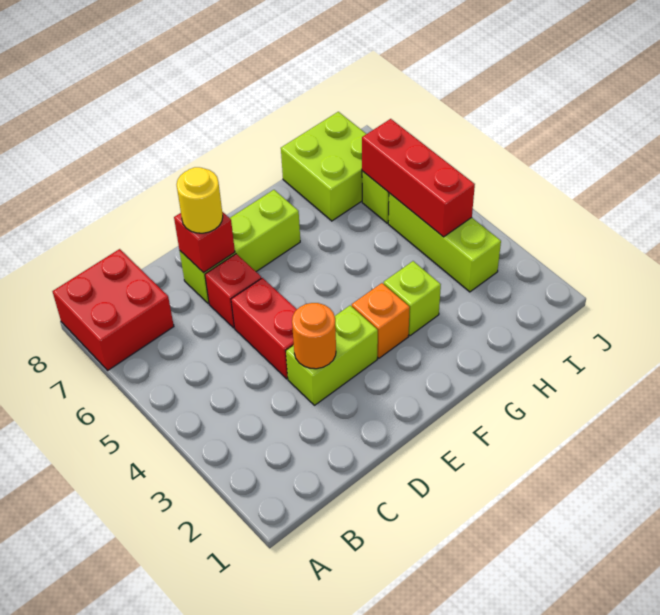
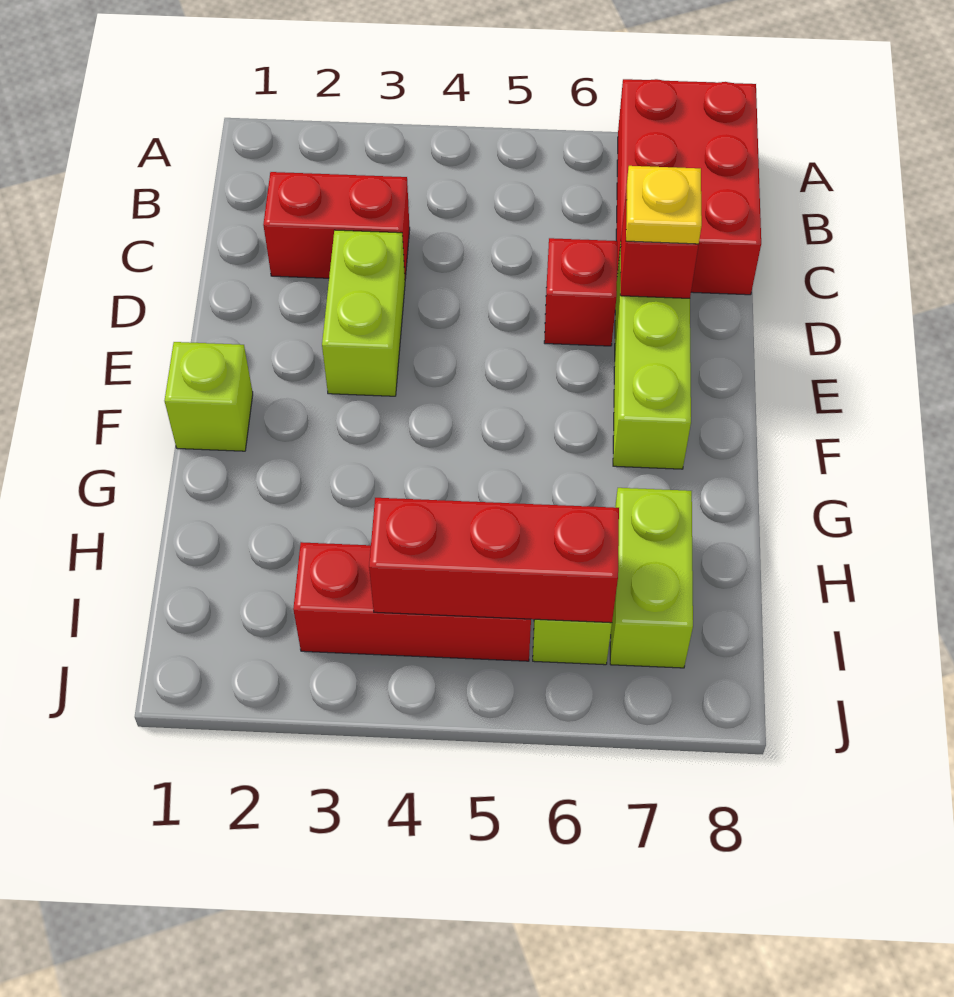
red brick A7:B8 level 1 -> red brick A7:C8 level 1
orange round brick D3 level 2 -> none
red brick D4:D5 level 1 -> red brick C2:C3 level 1
yellow round brick D7 level 3 -> yellow plate D7 level 3
orange brick F3 level 1 -> none
lime brick G3 level 1 -> lime brick F1 level 1
lime brick H7:I8 level 1 -> lime brick H7:I7 level 1
lime brick I3:I5 level 1 -> red brick I3:I5 level 1

